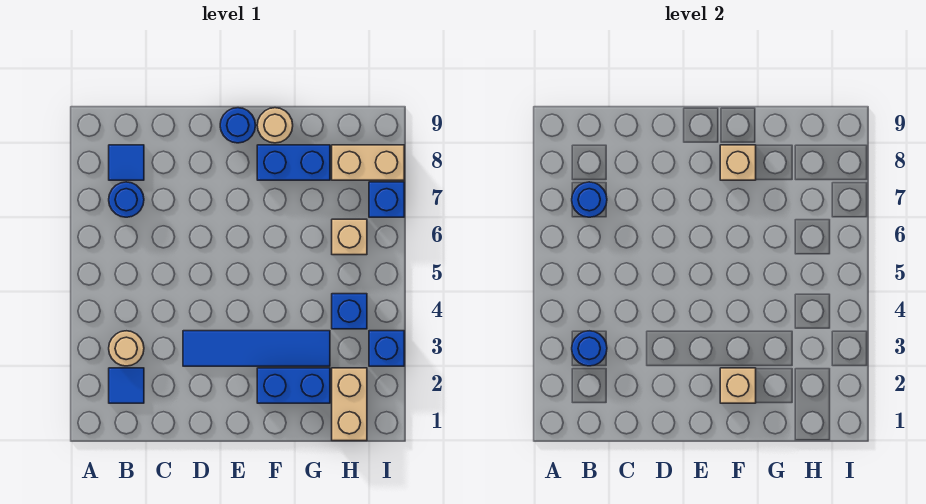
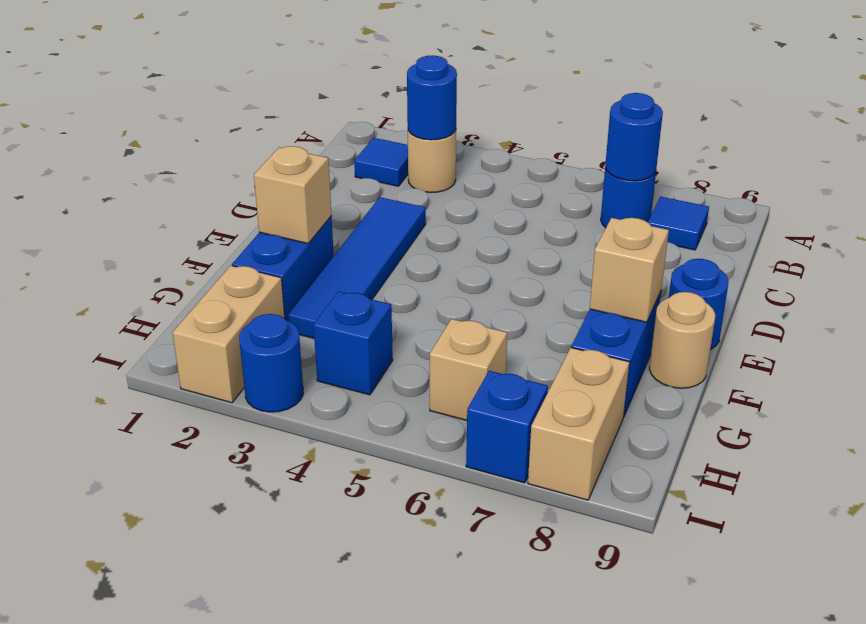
tan brick H1:H2 level 1 -> tan brick H2:I2 level 1
blue brick I3 level 1 -> blue round brick I3 level 1

